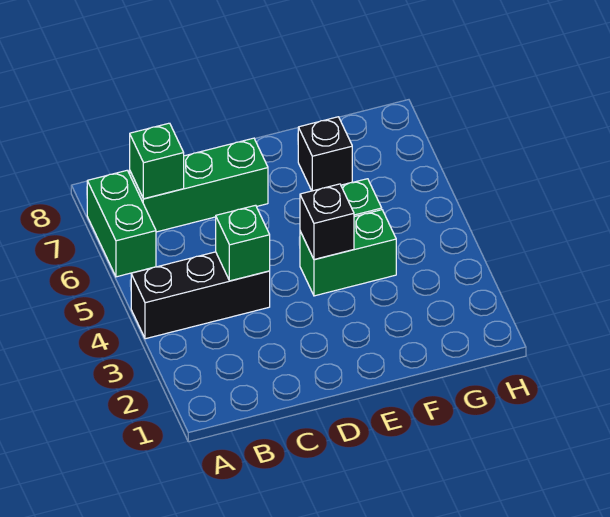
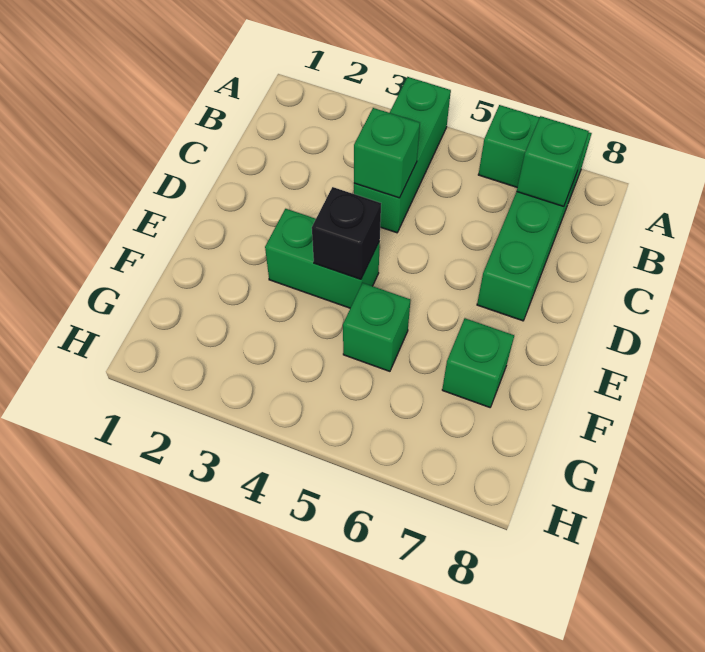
black brick A4:C4 level 1 -> green brick A4:C4 level 1
green brick E4:F4 level 1 -> green brick E3:E4 level 1
black brick F7 level 1 -> green brick F7 level 1

